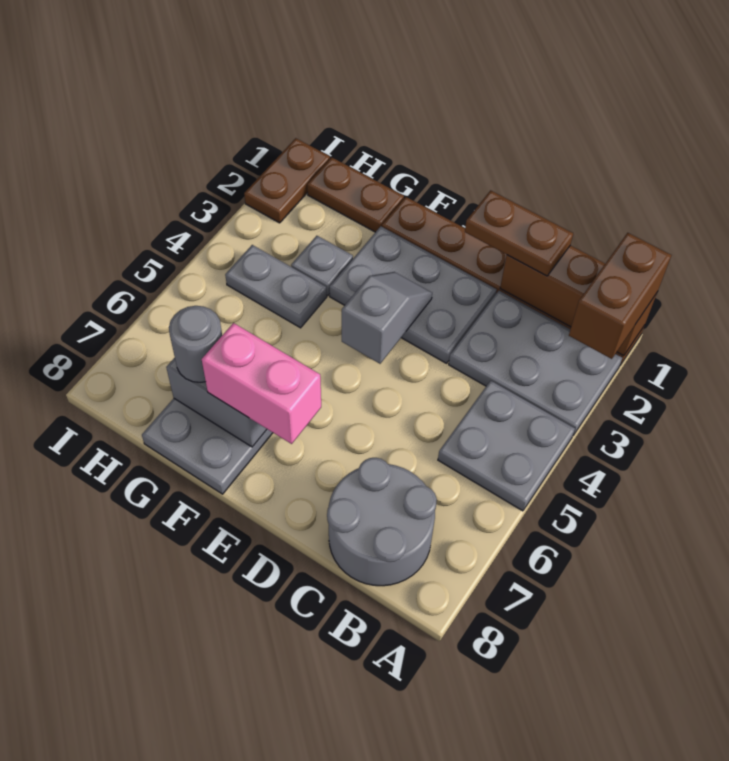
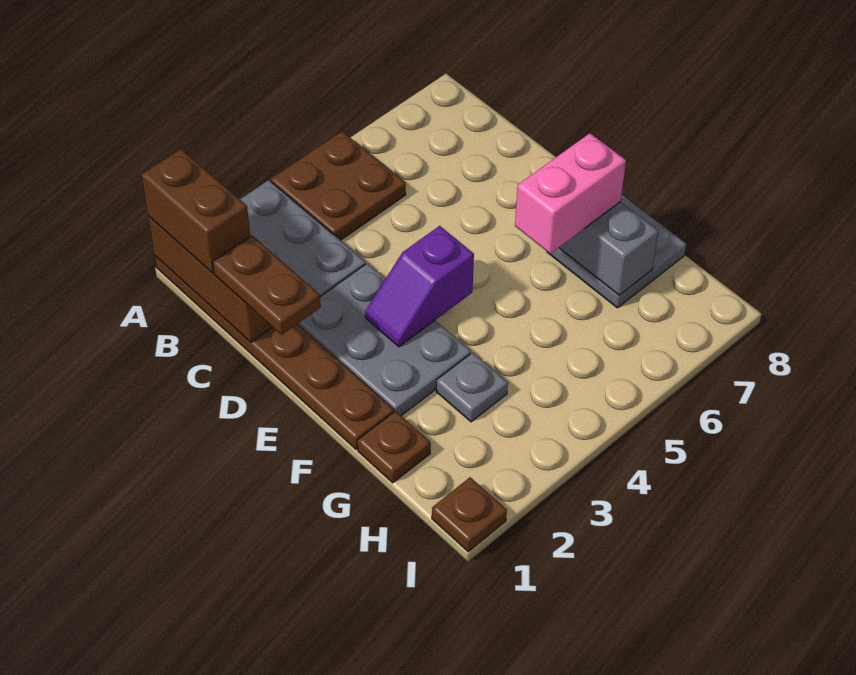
brown brick A1:A2 level 3 -> brown brick A1:B1 level 3
grey plate A4:B5 level 1 -> brown plate A4:B5 level 1
grey round brick B7:C8 level 1 -> none
grey slope E3:E4 level 2 top 4 -> purple slope E3:E4 level 2 top 4
pink brick E7:F7 level 3 -> pink brick F6:F7 level 3
brown plate G1:H1 level 1 -> brown plate G1 level 1
grey plate G4:H4 level 1 -> none
grey round brick G7 level 3 -> none
brown plate I1:I2 level 1 -> brown plate I1 level 1

